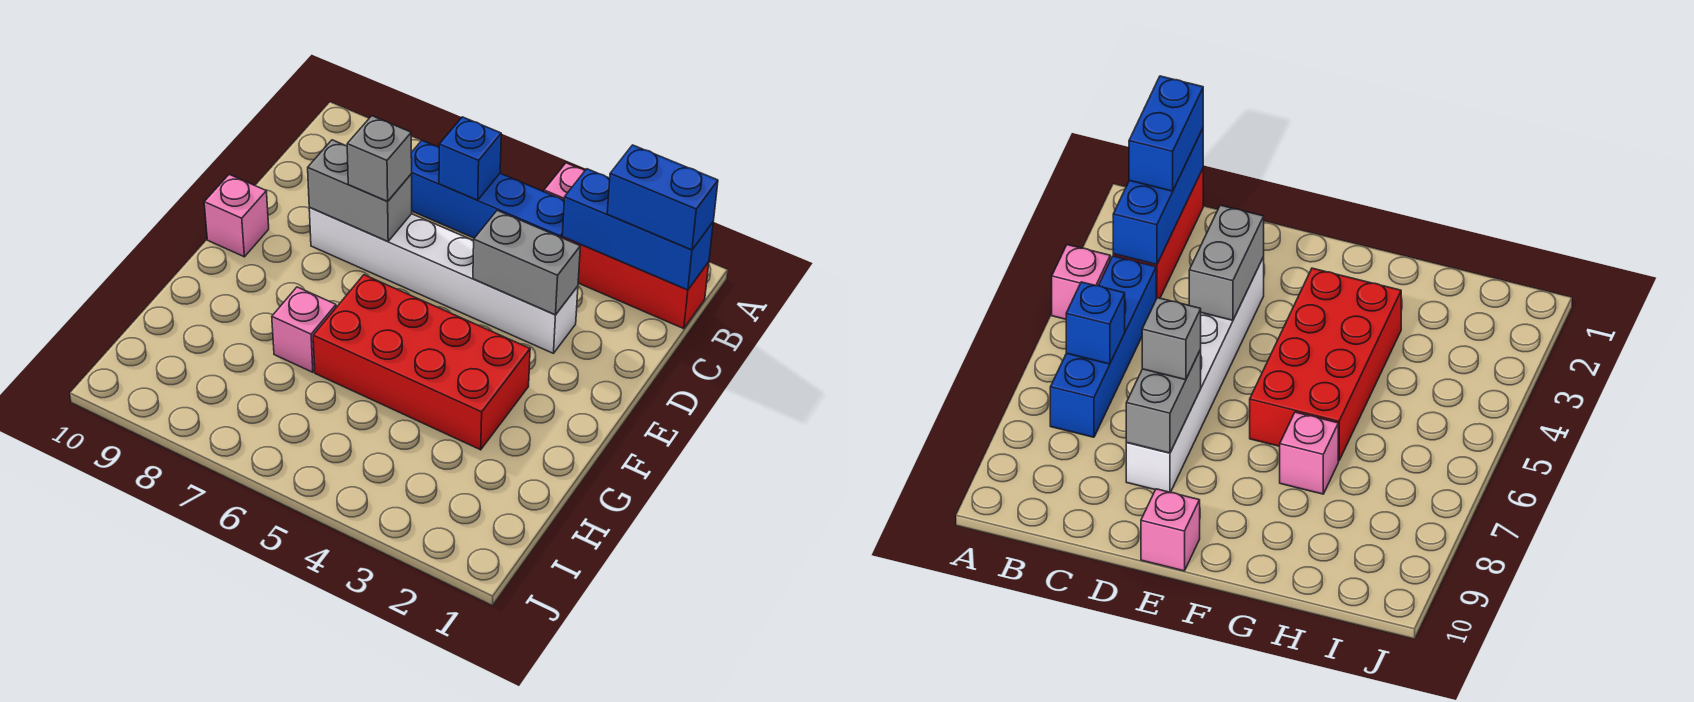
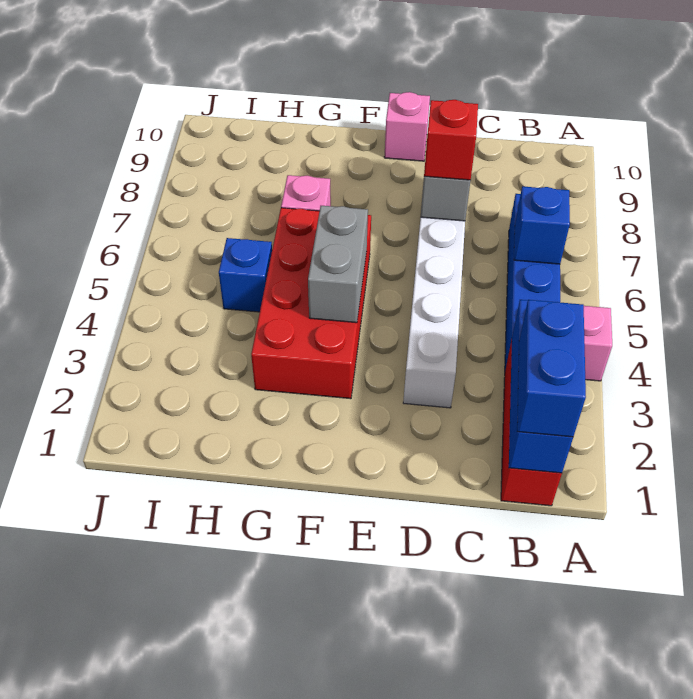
grey brick D3:D4 level 2 -> grey brick F4:F5 level 2
grey brick D7 level 3 -> red brick D7 level 3
none -> blue brick H5 level 1

